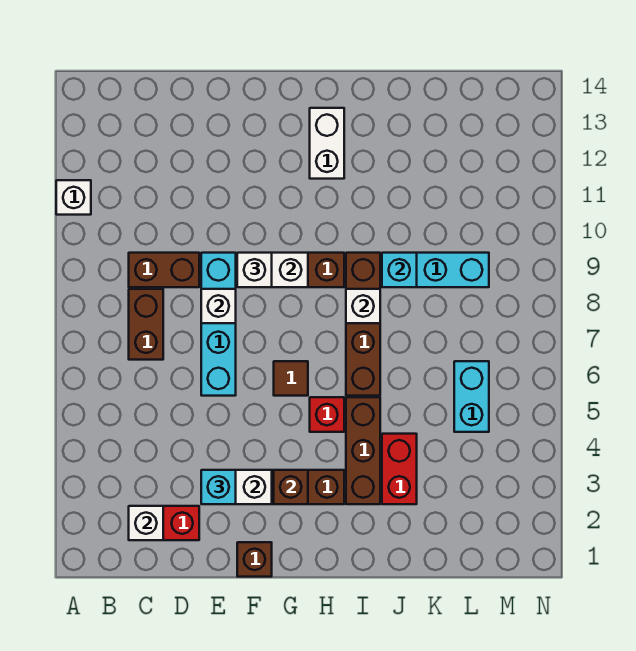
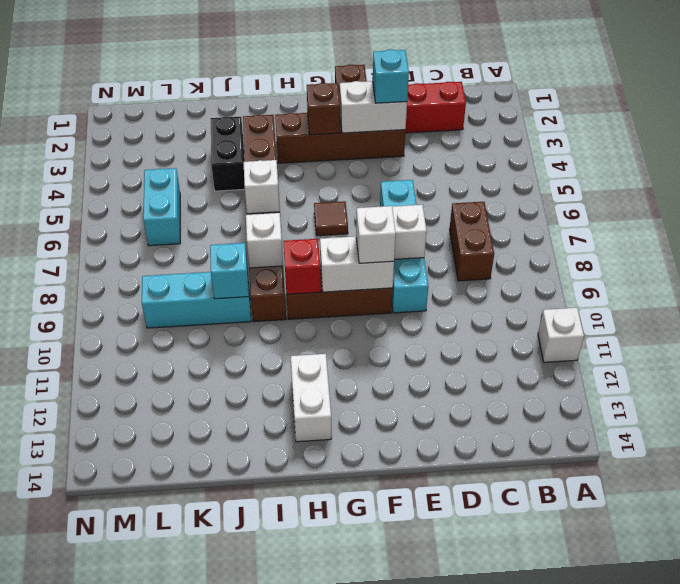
white brick C2 level 2 -> white brick I6 level 2
brown brick C9:D9 level 1 -> none
red brick H5 level 1 -> red brick H9 level 2
red brick J3:J4 level 1 -> black brick J3:J4 level 1

